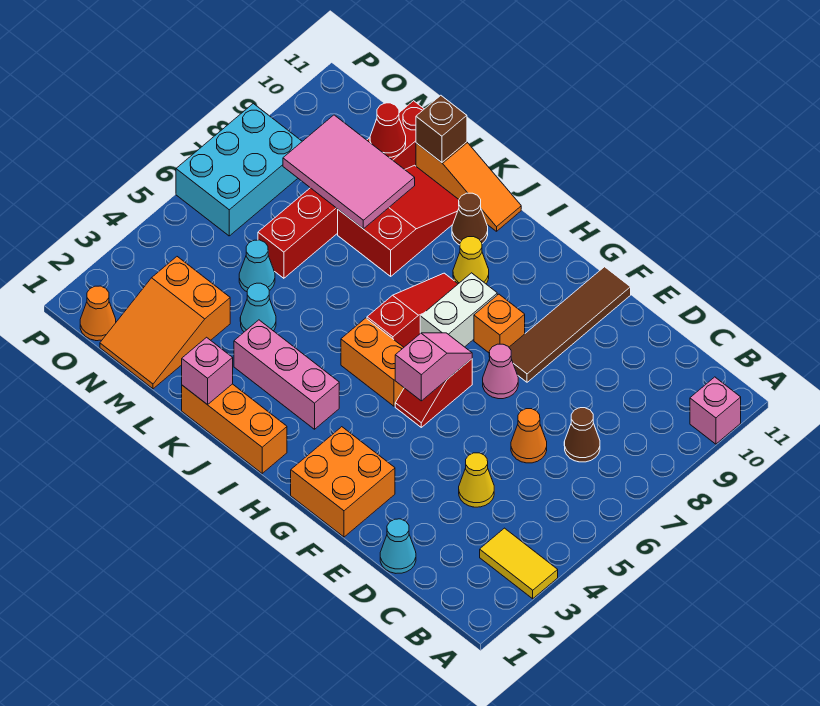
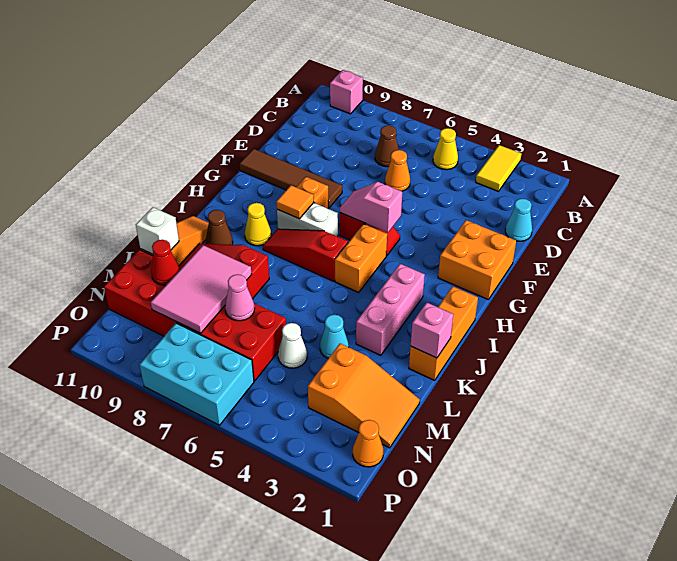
yellow cone D4 level 1 -> yellow cone B5 level 1
pink cone F7 level 1 -> pink cone M7 level 2
none -> orange tile H8 level 2
brown brick L11 level 2 -> white brick L11 level 2
cyan cone M5 level 1 -> white cone M5 level 1
red brick M6:M11 level 1 -> red brick M6:N11 level 1

